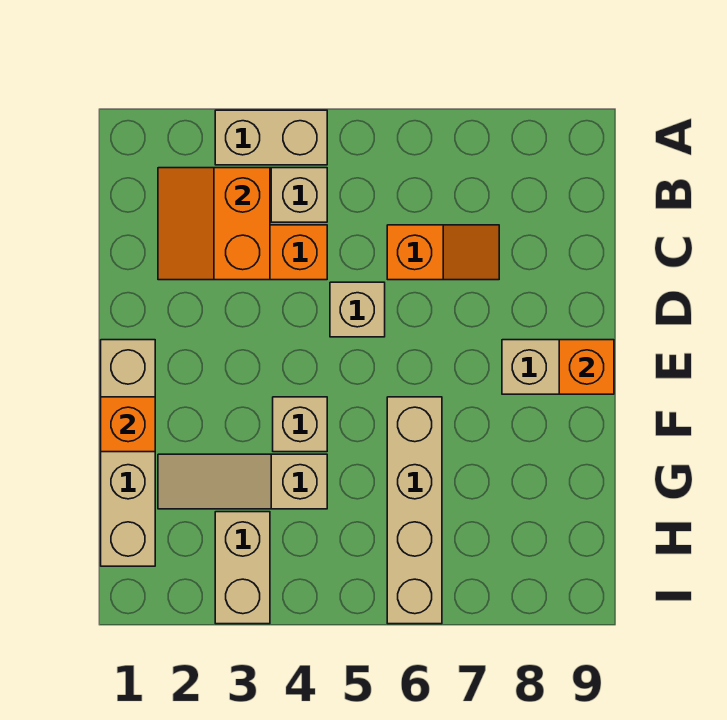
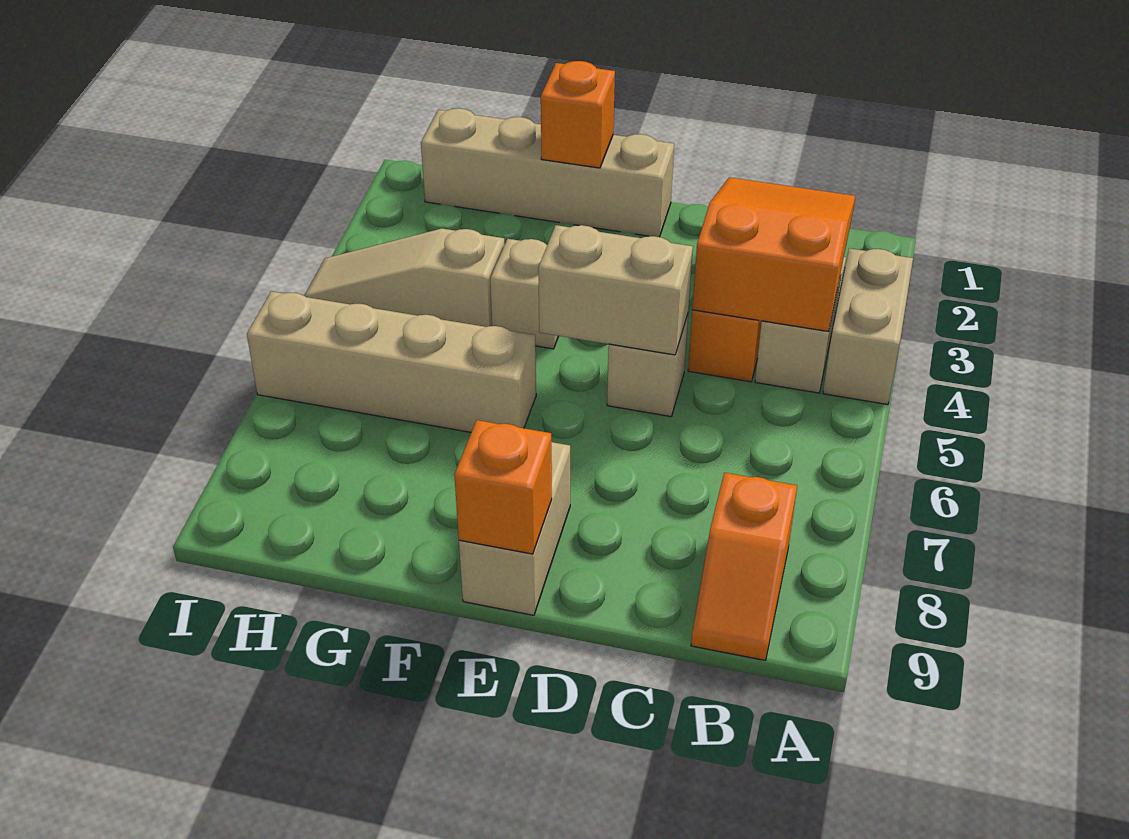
orange slope B2:C3 level 2 top 3 -> orange slope B2:C4 level 2 top 4
orange slope C6:C7 level 1 top 6 -> orange slope B8:B9 level 1 top 8
tan slope G2:G4 level 1 top 4 -> tan slope G4:I4 level 1 top G
tan brick H3:I3 level 1 -> tan brick D5:E5 level 2

